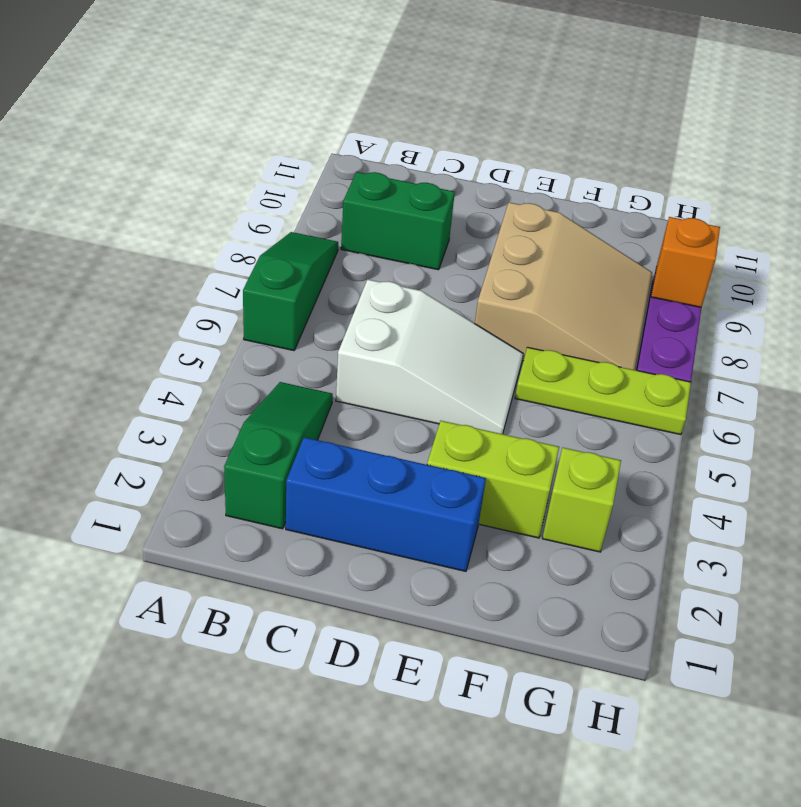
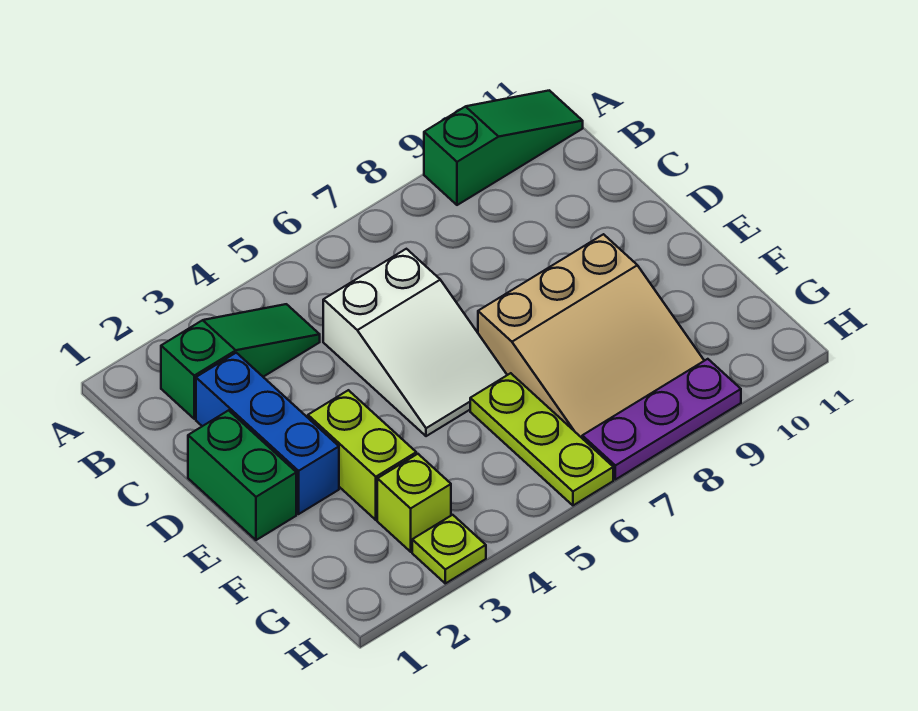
green slope A6:A8 level 1 top 6 -> green slope A9:A11 level 1 top 9
green brick B9:C9 level 1 -> green brick D1:E1 level 1
none -> lime plate H3 level 1
orange brick H9 level 2 -> none

